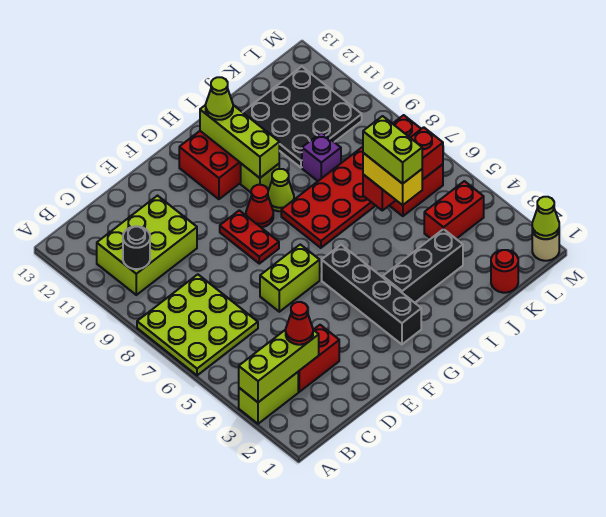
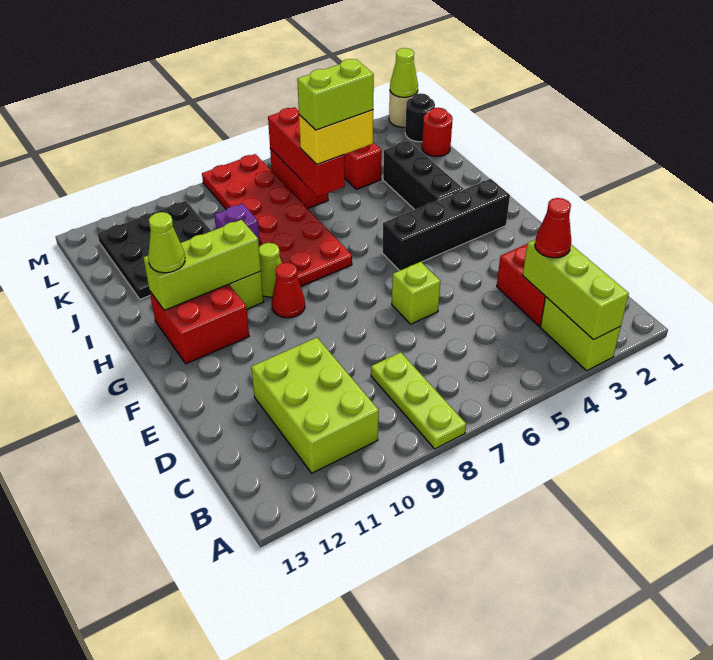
lime plate A6:C8 level 1 -> lime plate A8:C8 level 1
black round brick B10 level 2 -> black round brick L1 level 1
lime brick E6:F6 level 1 -> lime brick E6 level 1
red plate F8:F9 level 1 -> none

